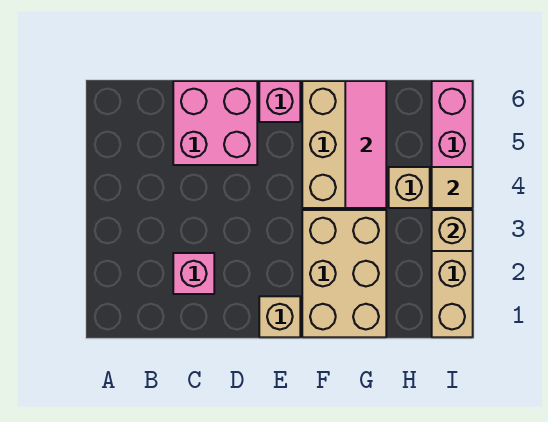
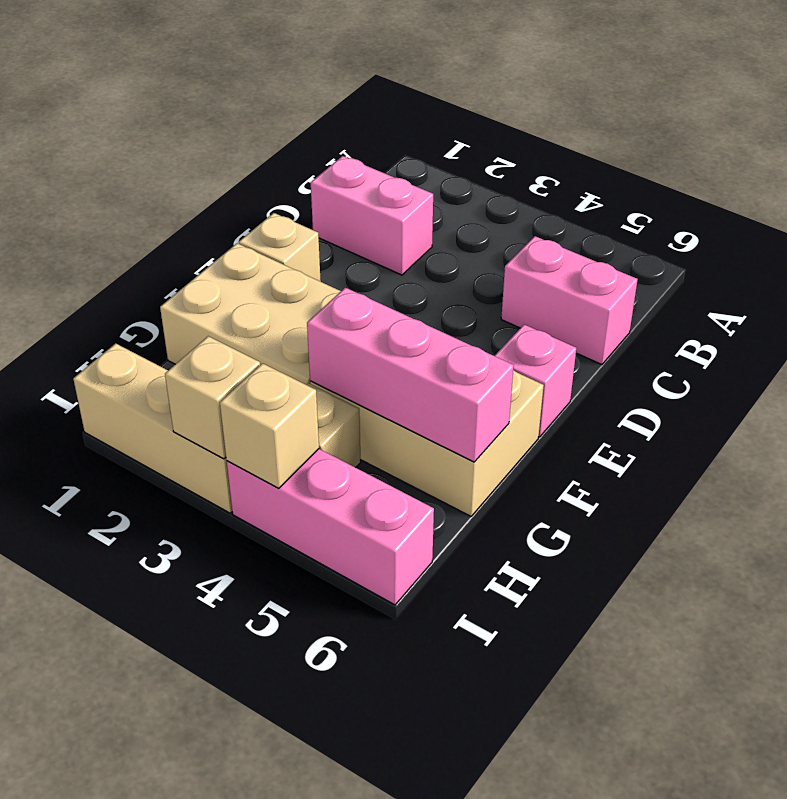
pink brick C2 level 1 -> pink brick C1:C2 level 1
pink brick C5:D6 level 1 -> pink brick C5:C6 level 1
pink tile G4:G6 level 2 -> pink brick G4:G6 level 2
tan tile I4 level 2 -> tan brick I4 level 2

